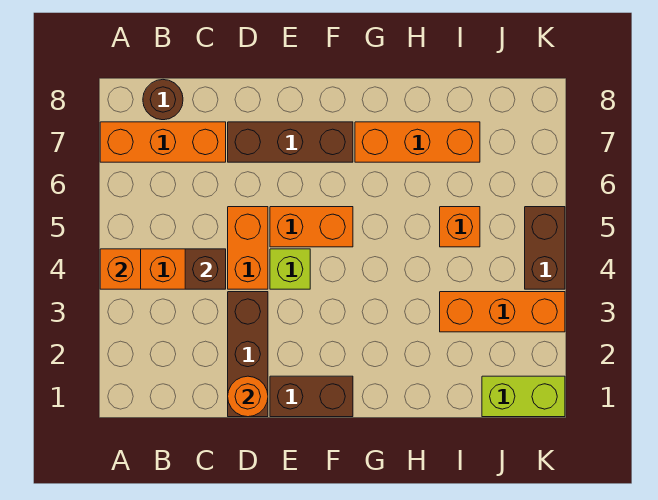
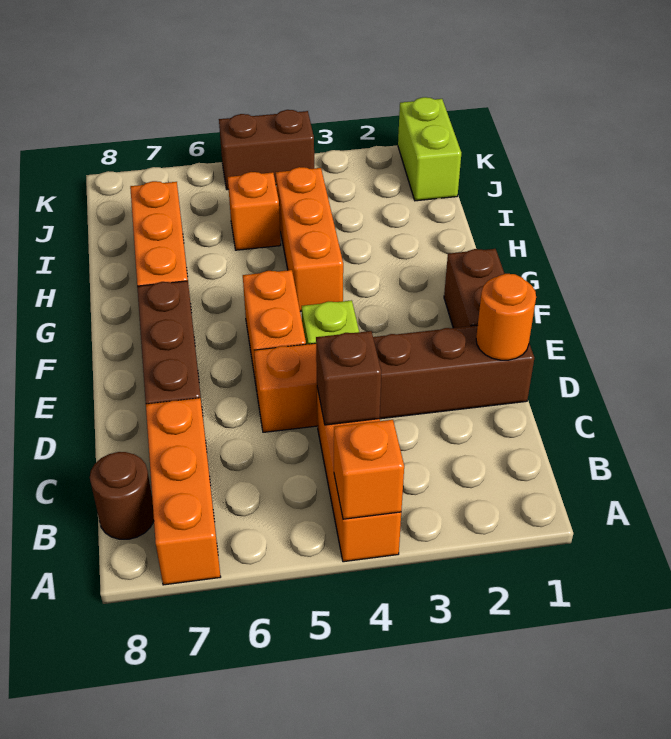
orange brick I3:K3 level 1 -> orange brick G4:I4 level 1

